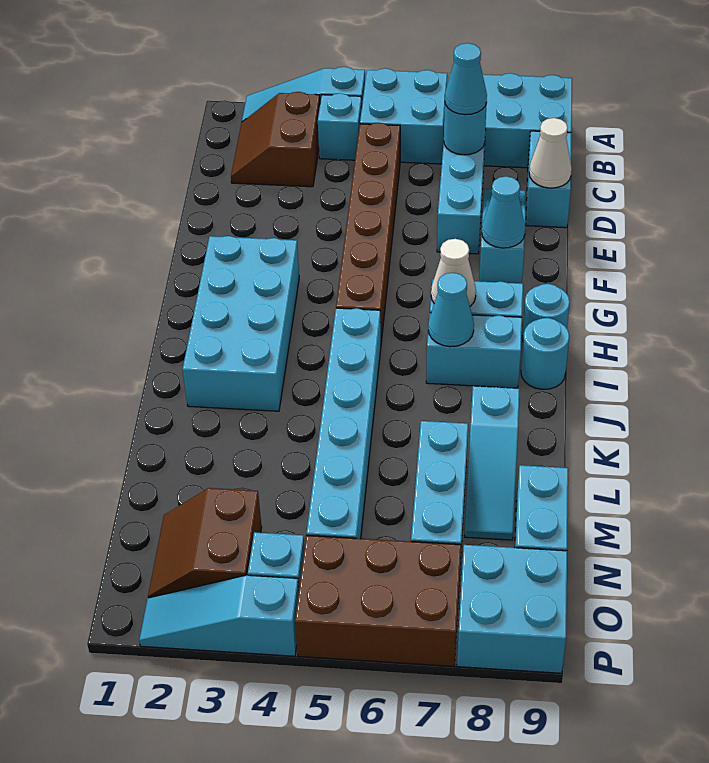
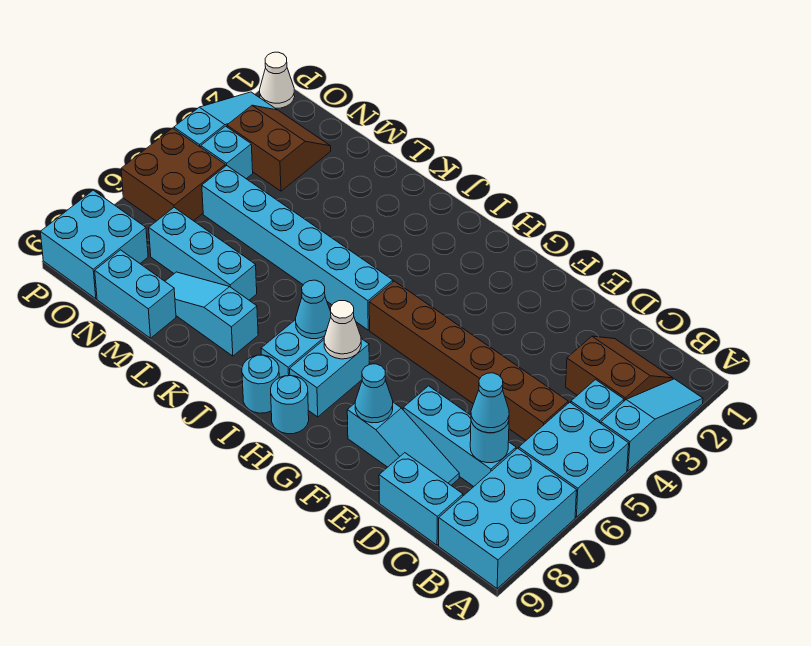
white cone D9 level 2 -> white cone P1 level 1
cyan brick G2:J3 level 1 -> none
brown brick O5:P7 level 1 -> brown brick O5:P6 level 1

